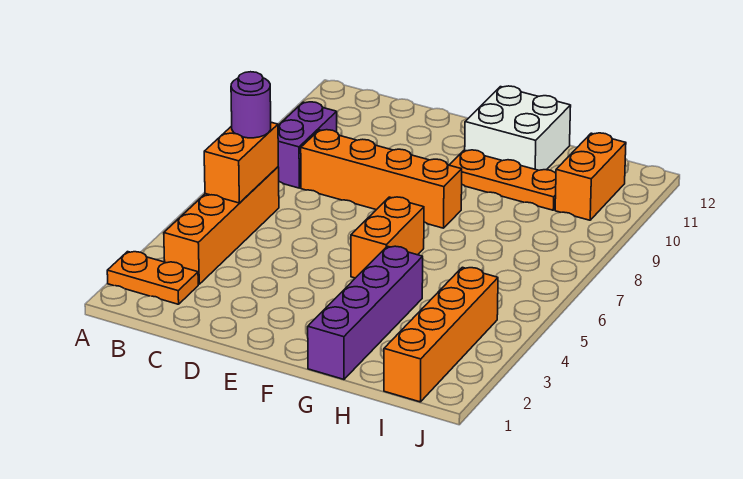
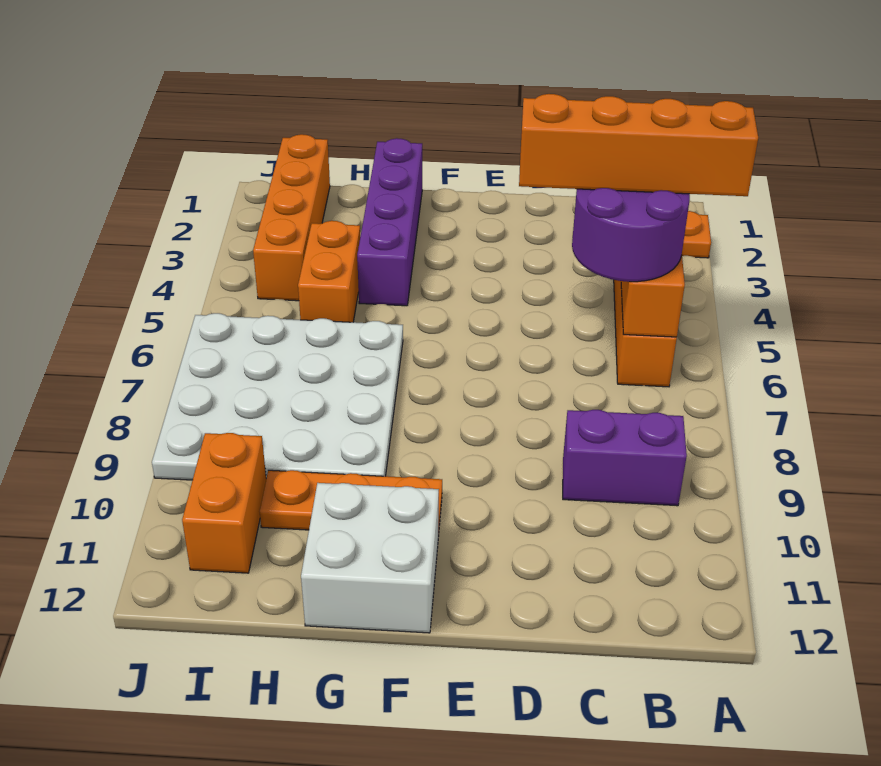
purple round brick B6 level 3 -> purple round brick B5:C6 level 3
purple brick B8:B9 level 1 -> purple brick B9:C9 level 1
orange brick C8:F8 level 1 -> orange brick A5:D5 level 4
orange brick F5:F6 level 1 -> orange brick H4:H5 level 1
none -> white plate G6:J9 level 1

